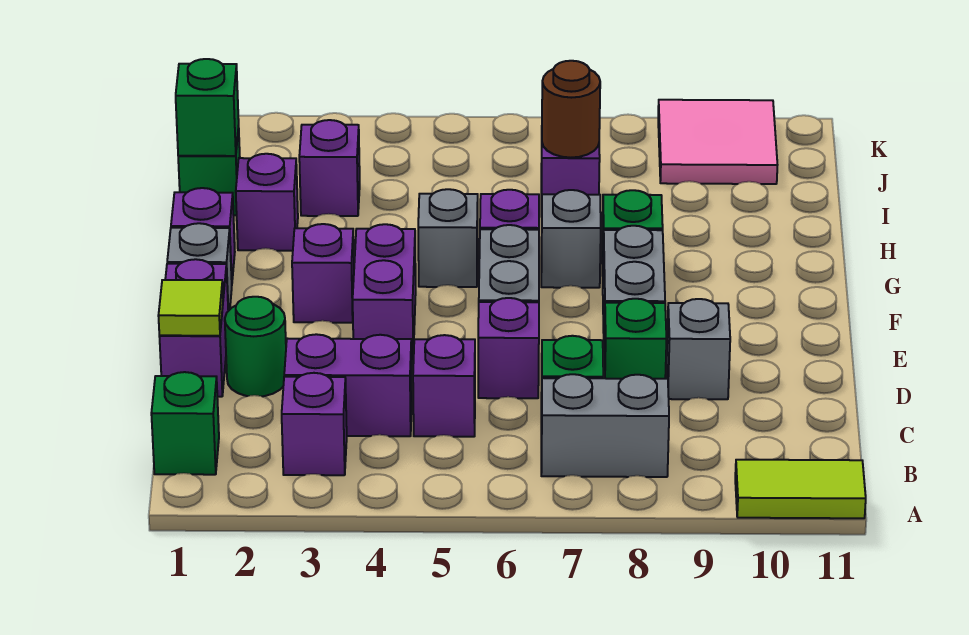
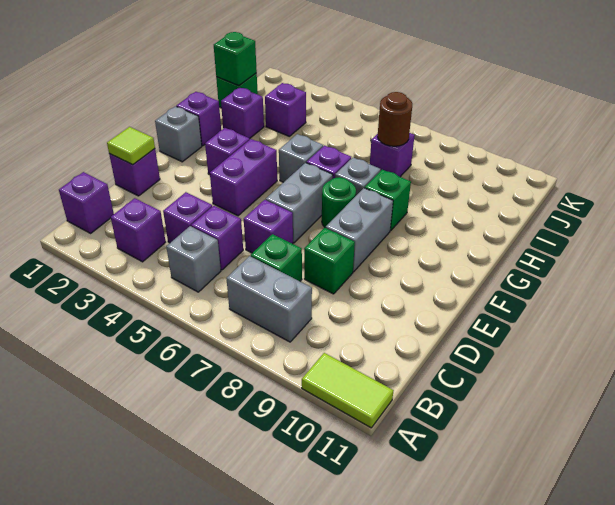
green brick B1 level 1 -> purple brick B1 level 1
purple brick C3:C4 level 1 -> purple brick C4 level 1
purple brick D1:E1 level 1 -> purple brick D1 level 1
green round brick D2 level 1 -> green round brick F7 level 1
grey brick D9 level 1 -> grey brick B5 level 1
pink tile J9:K10 level 1 -> none

